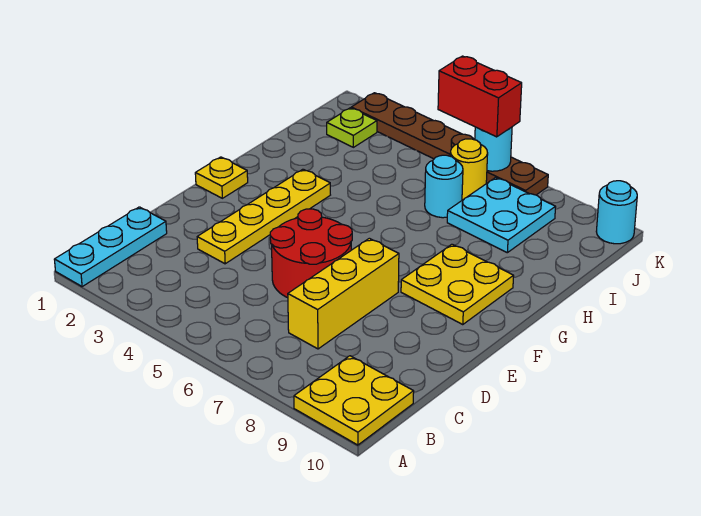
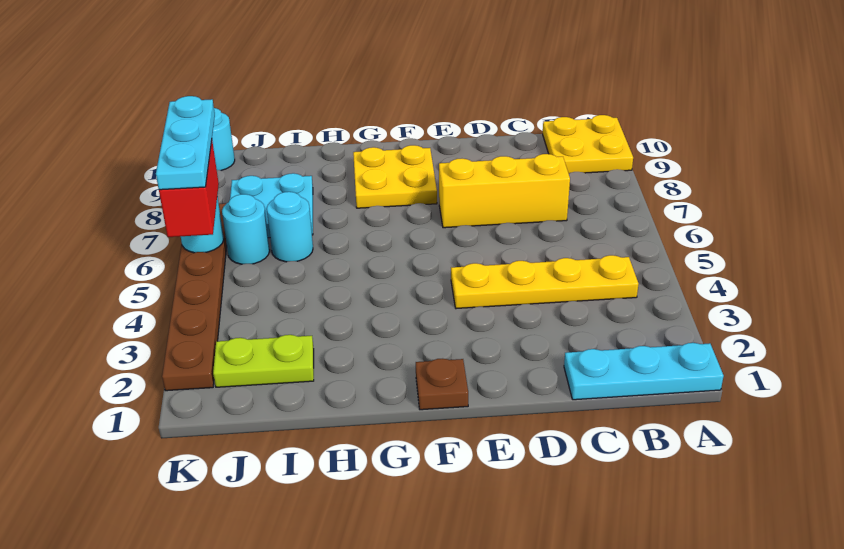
yellow plate D3:G3 level 1 -> yellow plate B4:E4 level 1
red round brick D5:E6 level 1 -> none
yellow plate F1 level 1 -> brown plate F1 level 1
lime plate J2 level 1 -> lime plate I2:J2 level 1
yellow round brick J6 level 1 -> cyan round brick J6 level 1
none -> cyan plate K5:K7 level 4

